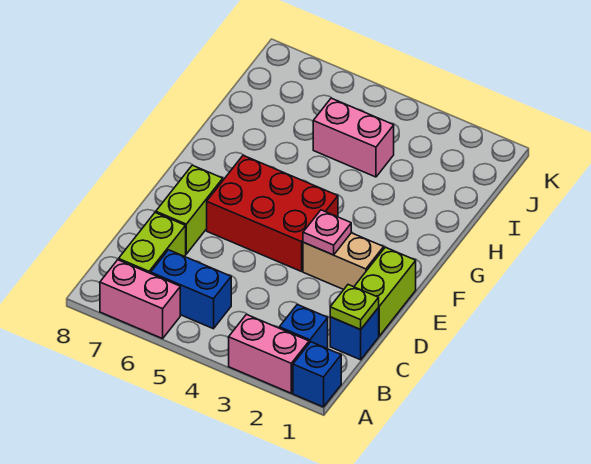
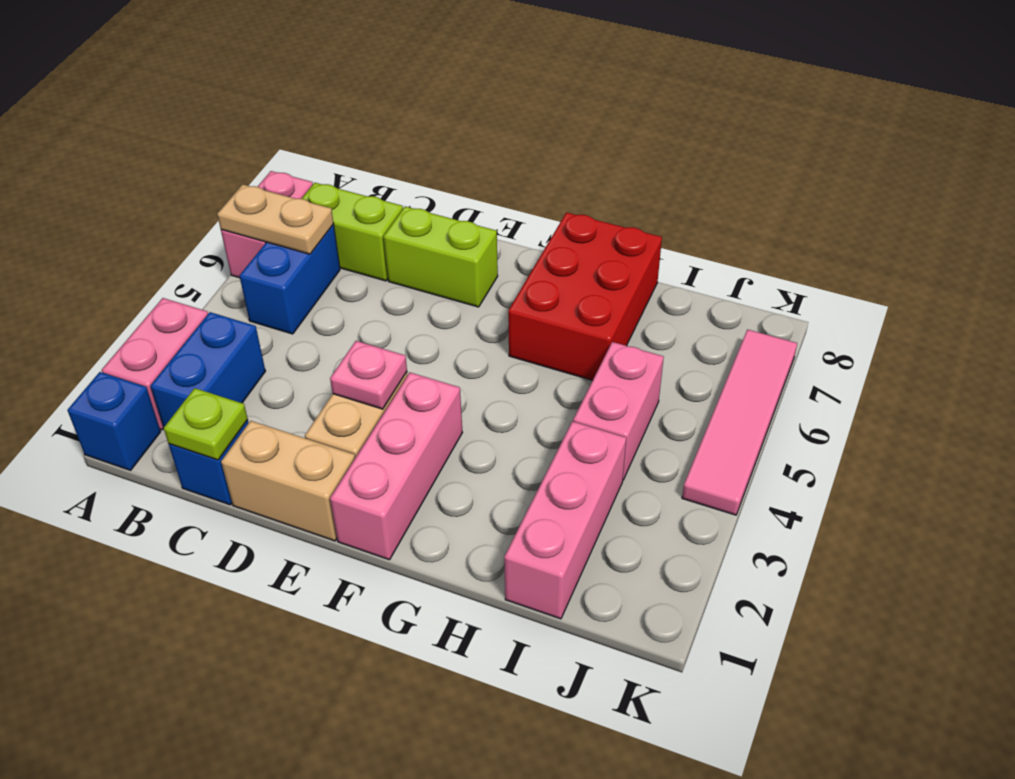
none -> tan plate A6:B6 level 2
blue brick B2 level 1 -> blue brick B2:B3 level 1
lime brick D1:E1 level 1 -> tan brick D1:E1 level 1
red brick E4:F6 level 1 -> red brick G6:H8 level 1
none -> pink brick F1:F3 level 1
none -> pink brick I1:I3 level 1
none -> pink tile K4:K7 level 1

